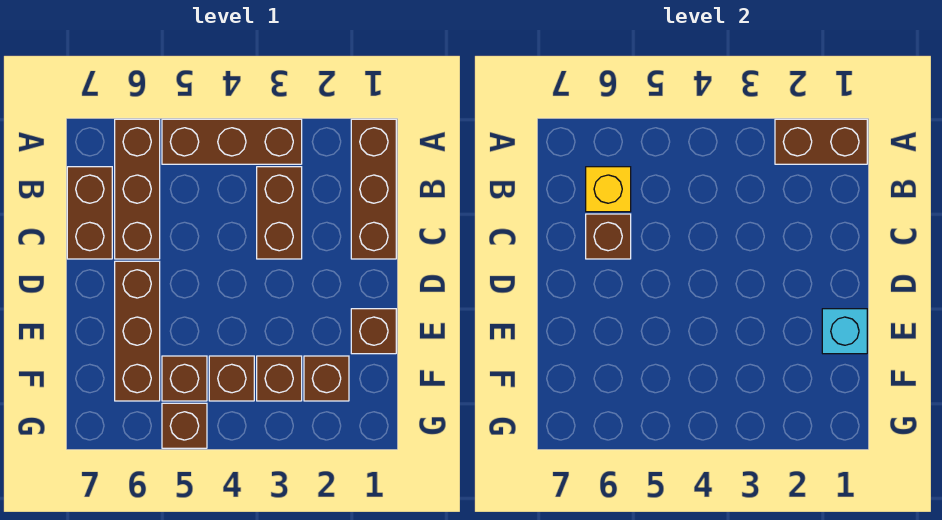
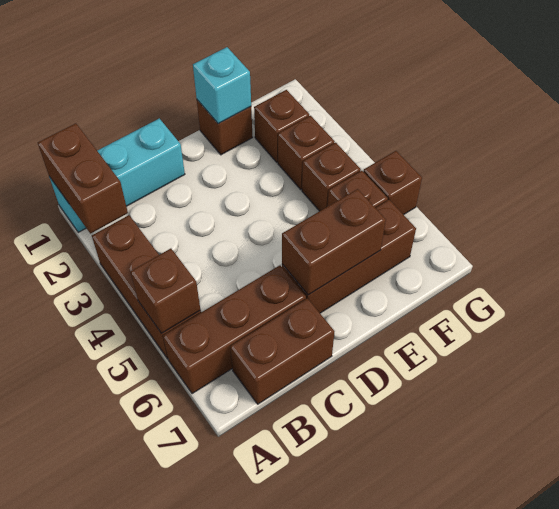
brown brick A1:C1 level 1 -> cyan brick A1:C1 level 1
brown brick B3:C3 level 1 -> brown brick D6:E6 level 2
yellow brick B6 level 2 -> none
brown brick C6 level 2 -> brown brick A5 level 2

